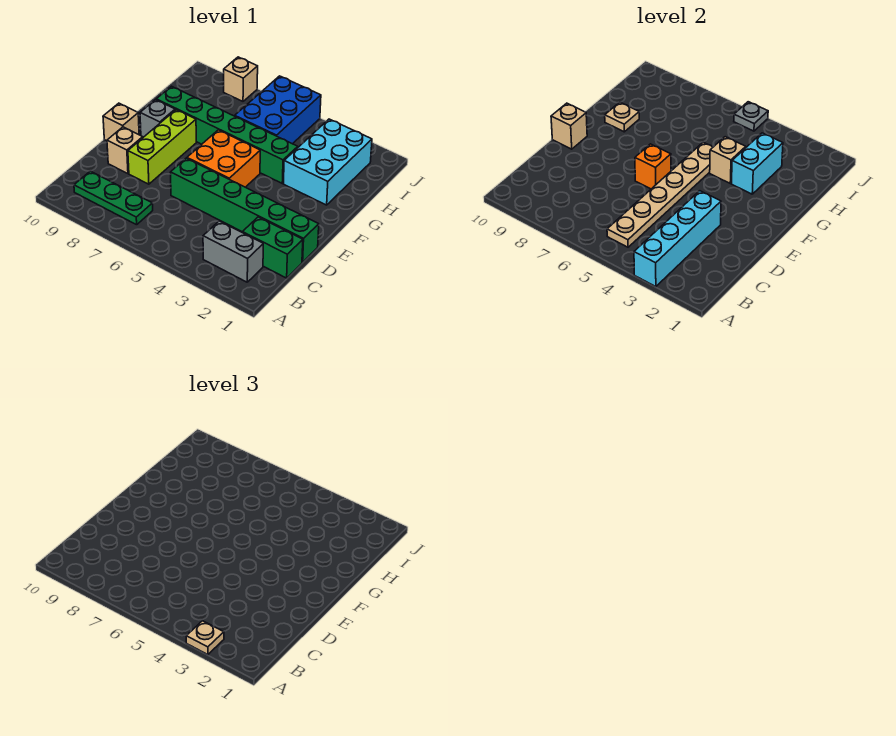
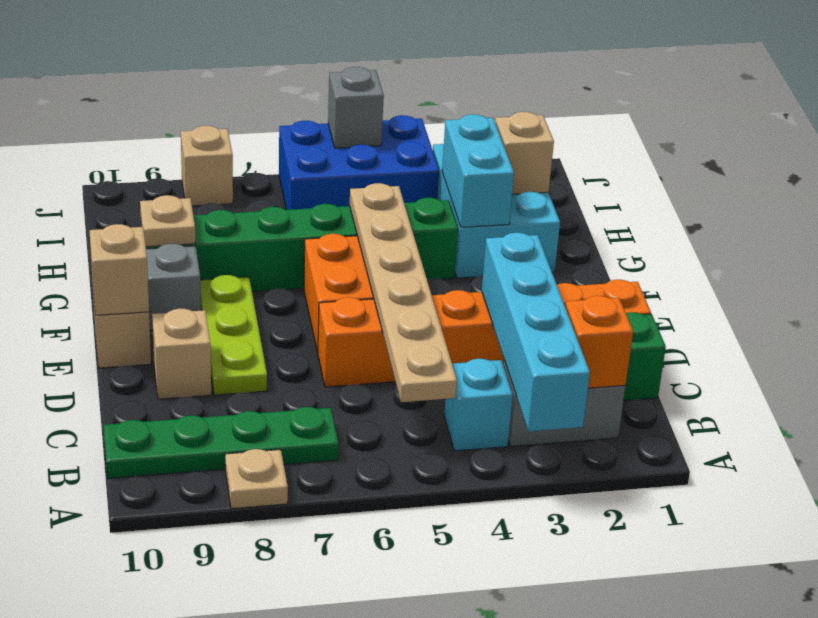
tan plate A3 level 3 -> tan plate A8 level 1
none -> cyan brick B4 level 1
green plate B7:B9 level 1 -> green plate B7:B10 level 1
green brick D1:D6 level 1 -> orange brick D1:D6 level 1
lime brick D8:F8 level 1 -> lime plate D8:F8 level 1
orange brick E6 level 2 -> orange brick B2 level 2
tan brick G4 level 2 -> tan brick H2 level 2
blue brick H5:J6 level 1 -> blue brick I4:J6 level 1
grey plate J5 level 2 -> grey brick J5 level 2

